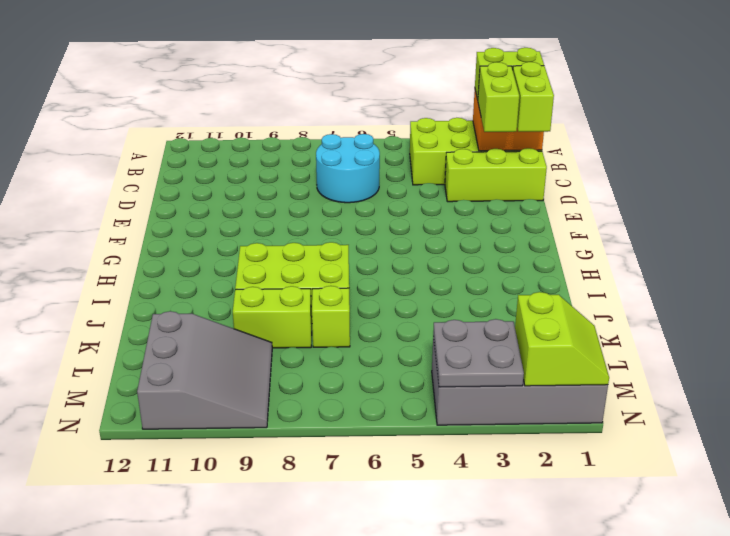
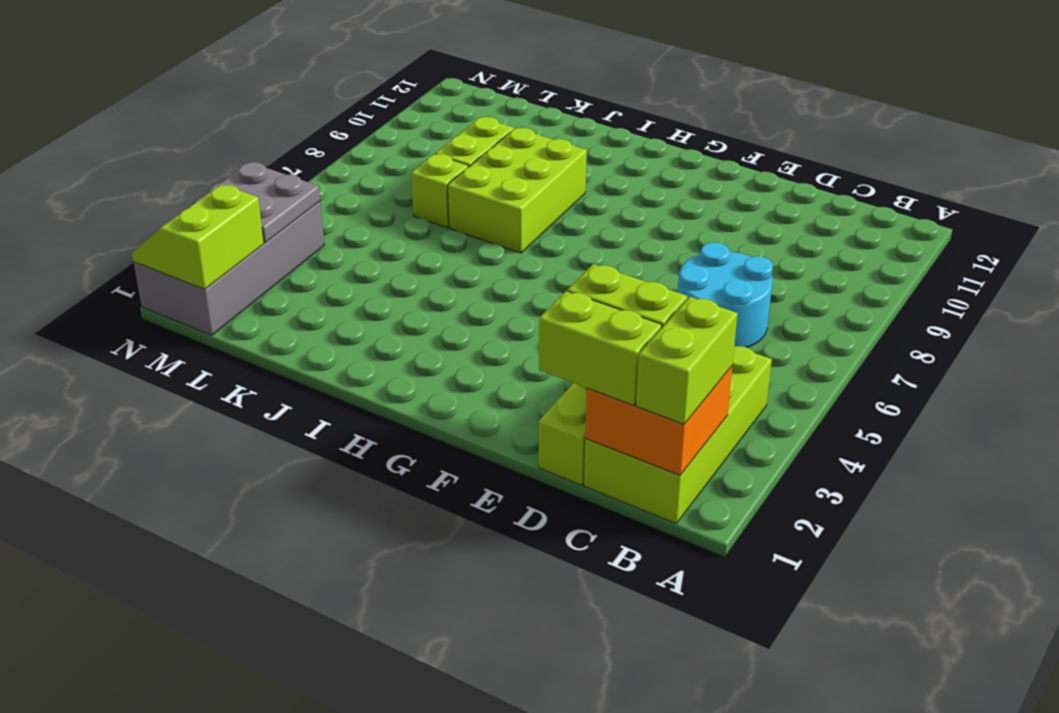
grey slope L9:N11 level 1 top 11 -> none
lime slope M1:N2 level 2 top 2 -> lime slope M1:N2 level 2 top M

